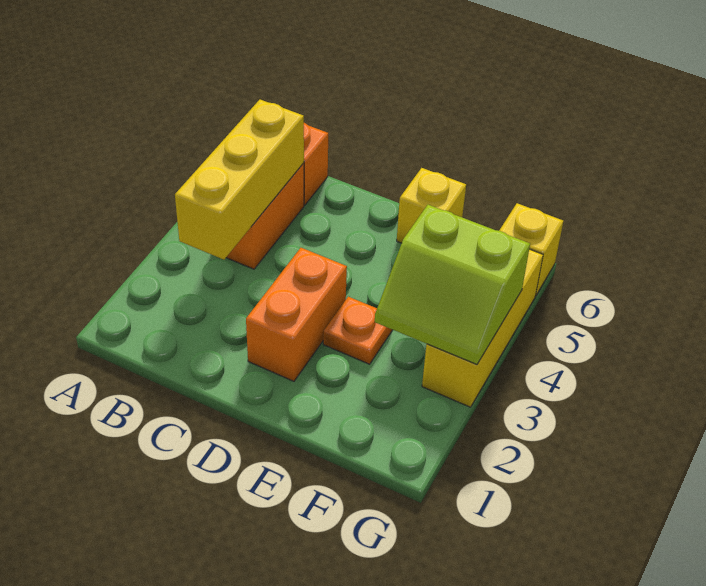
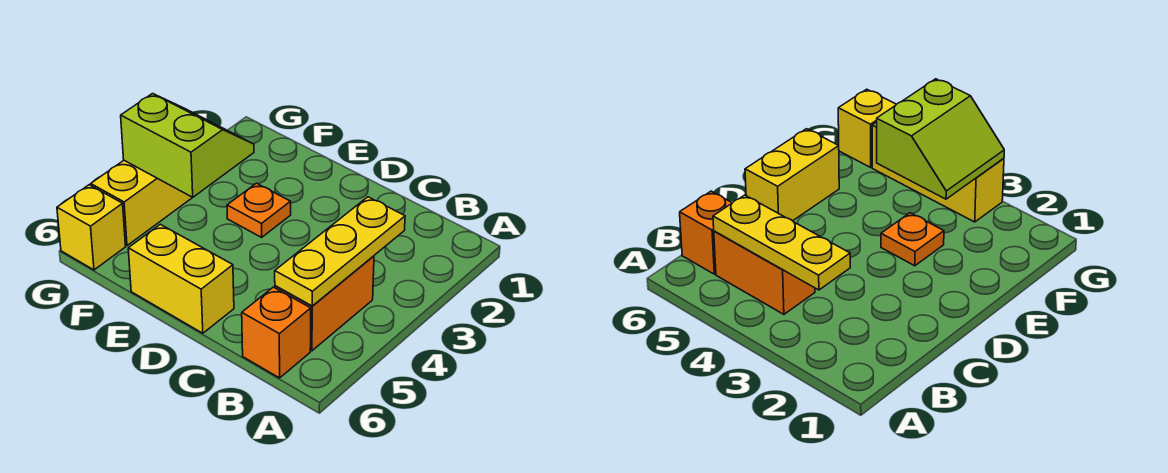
yellow brick B3:B5 level 2 -> yellow plate B3:B5 level 2
orange brick D2:D3 level 1 -> none
yellow brick E6 level 1 -> yellow brick D6:E6 level 1

